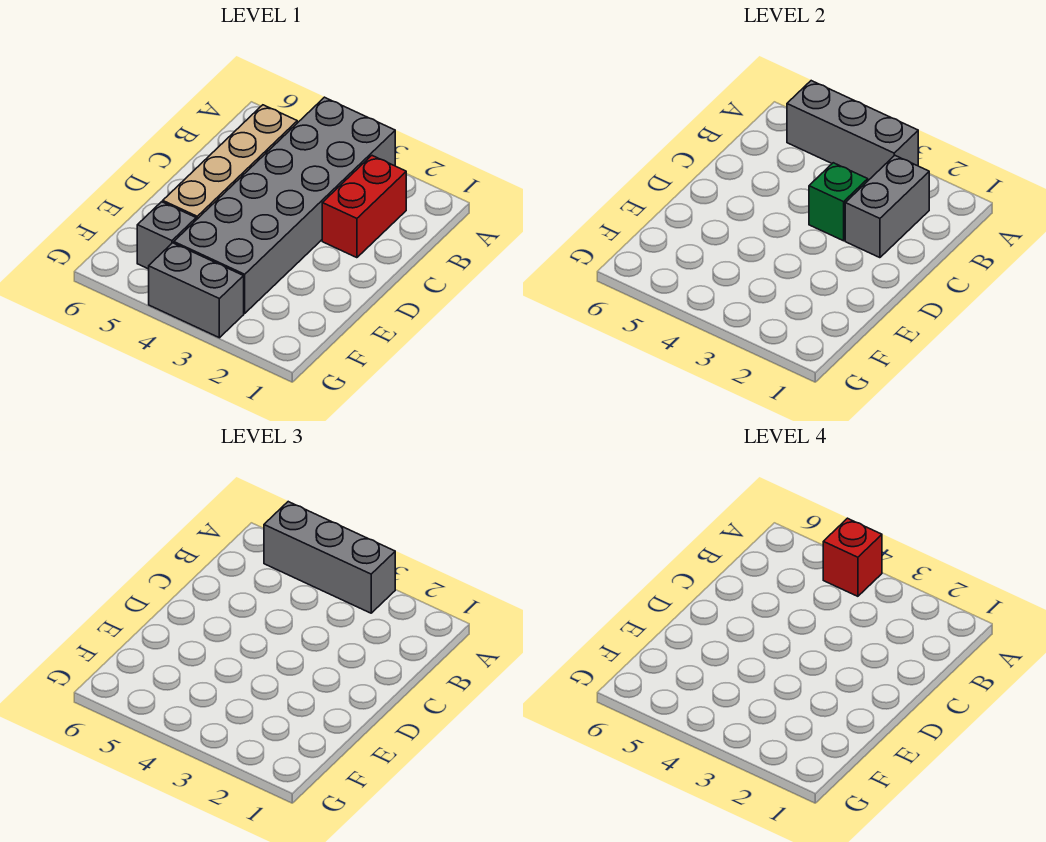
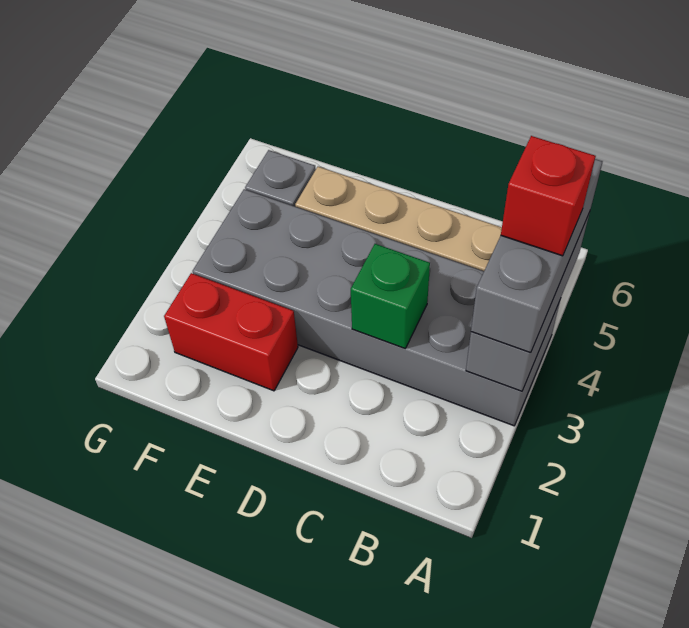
red brick B2:C2 level 1 -> red brick E2:F2 level 1
grey brick B2:C2 level 2 -> none
grey brick G3:G4 level 1 -> none

